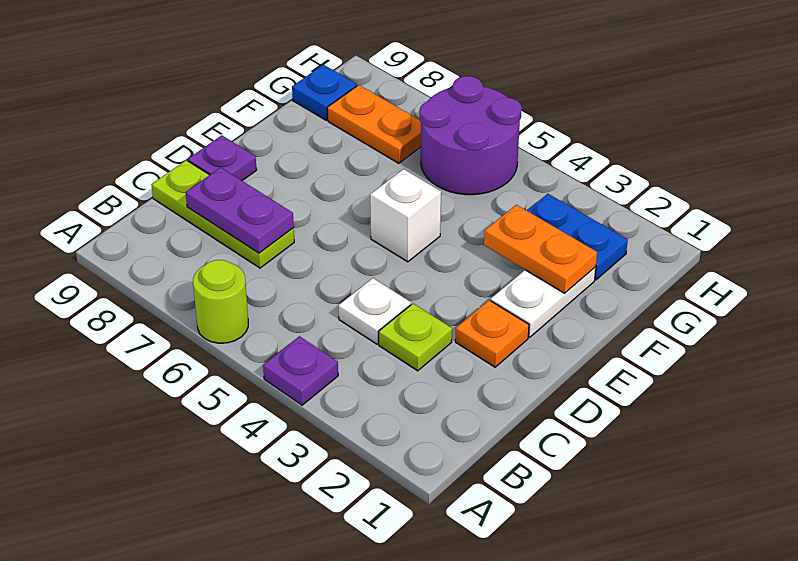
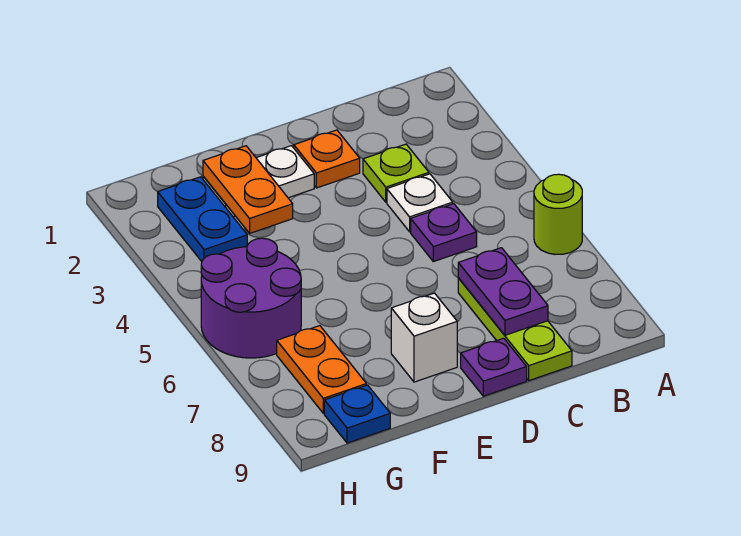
purple plate A4 level 1 -> purple plate C5 level 1
white brick E5 level 1 -> white brick E8 level 1

